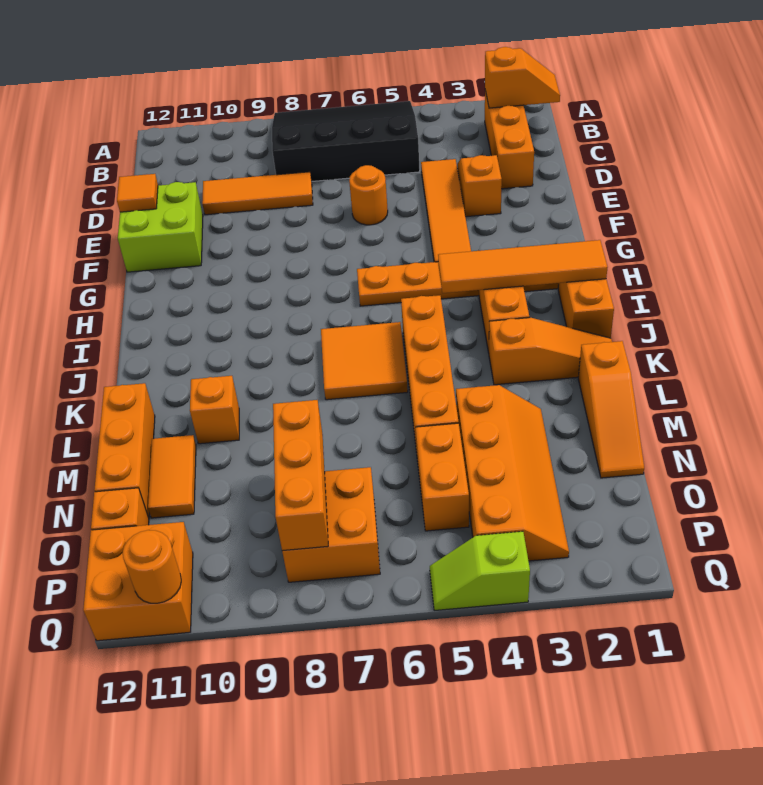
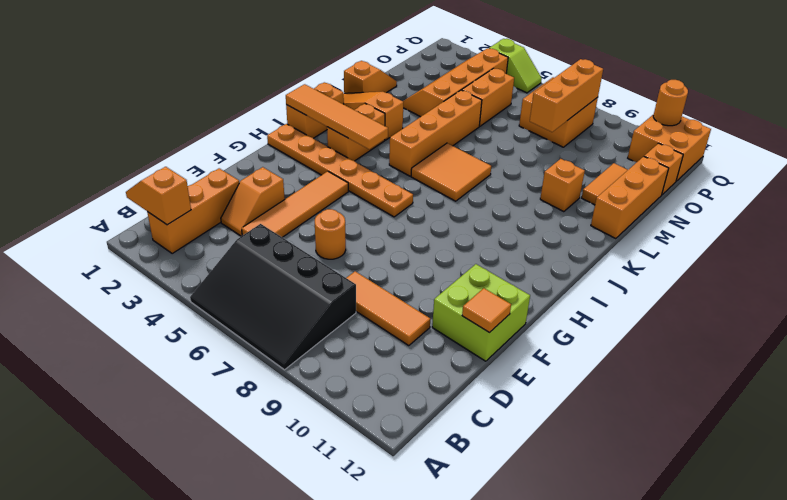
orange slope L1:N1 level 1 top L -> orange slope L1:M1 level 1 top L

